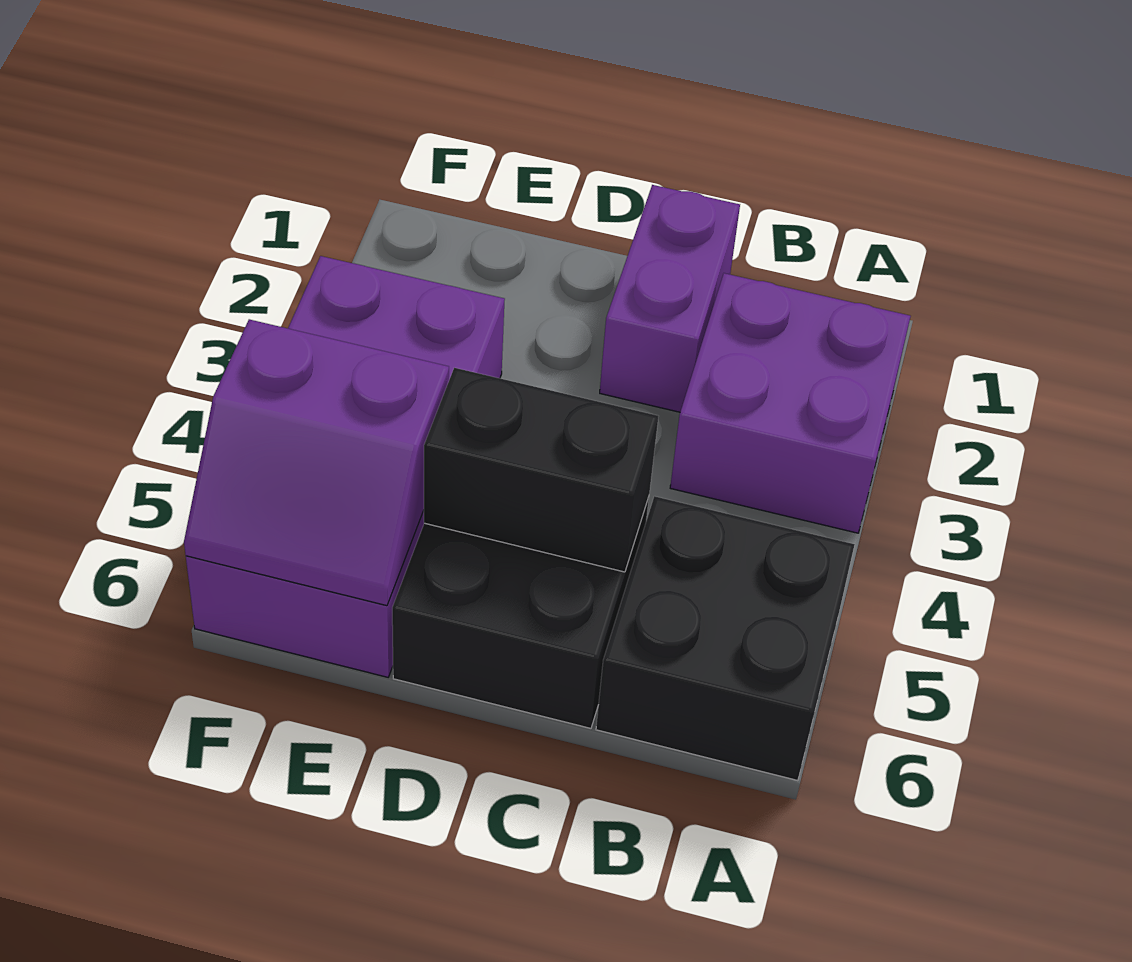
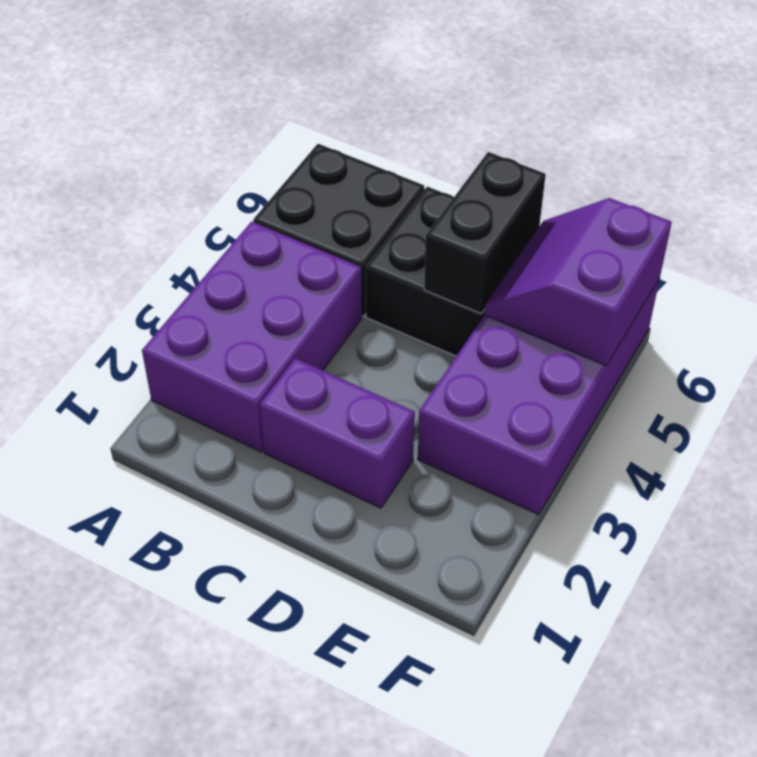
purple brick A2:B3 level 1 -> purple brick A2:B4 level 1
purple brick C1:C2 level 1 -> purple brick C2:D2 level 1
black brick C5:D5 level 2 -> black brick D5:D6 level 2
purple slope E5:F6 level 2 top 5 -> purple slope E5:F6 level 2 top F

